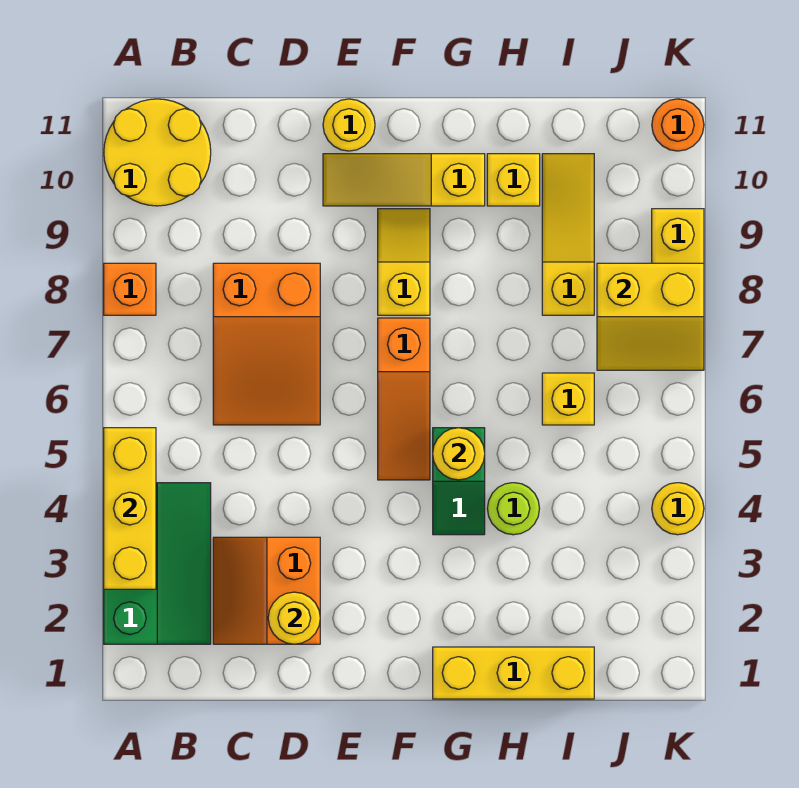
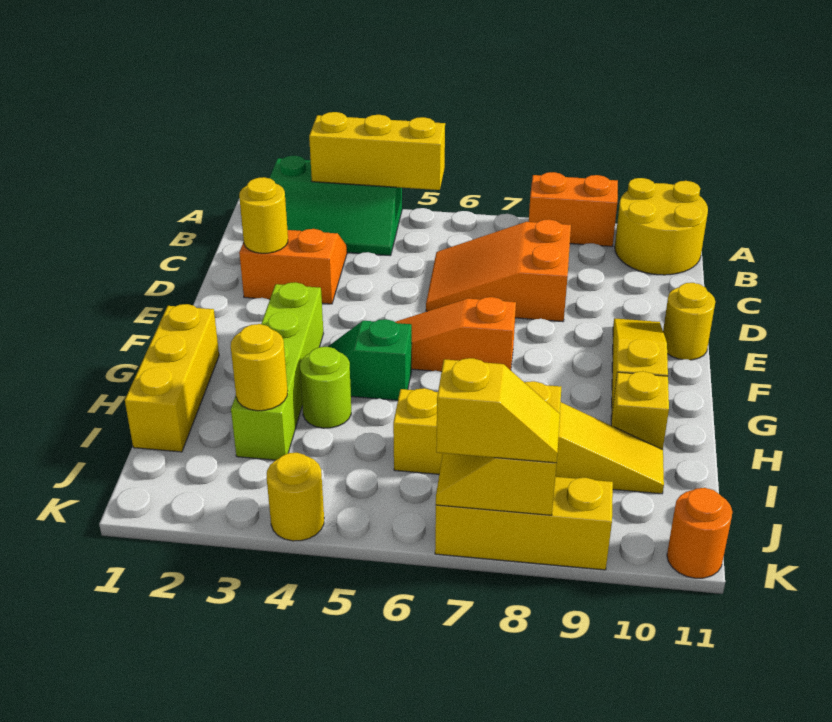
orange brick A8 level 1 -> orange brick A8:A9 level 1
none -> lime brick F3:I3 level 1
yellow slope F8:F9 level 1 top 8 -> yellow slope K7:K8 level 3 top 7
yellow round brick G5 level 2 -> yellow round brick I3 level 2

